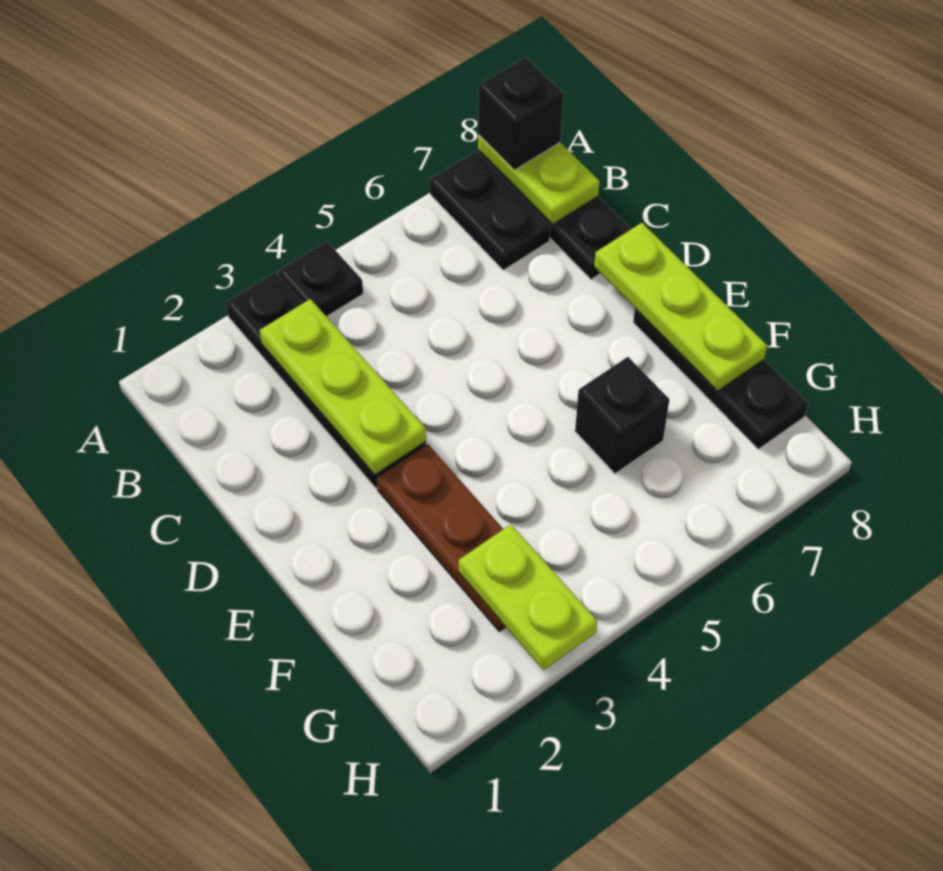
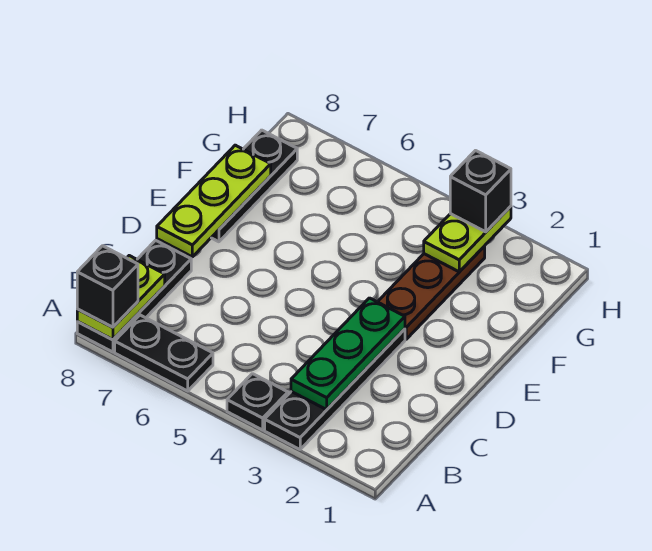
black plate A7:B7 level 1 -> black plate A6:A7 level 1
lime plate B3:D3 level 2 -> green plate B3:D3 level 2
black brick F6 level 1 -> black brick H3 level 3

